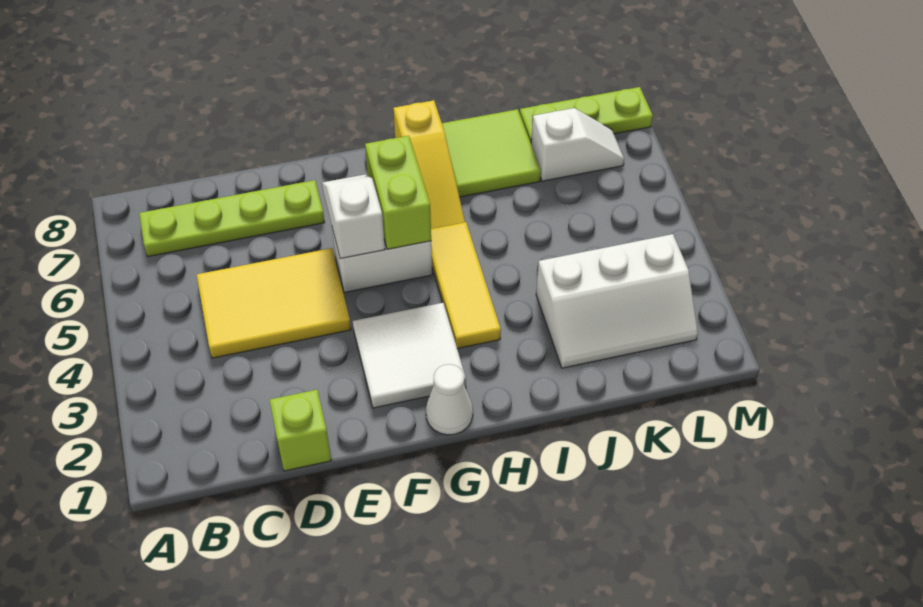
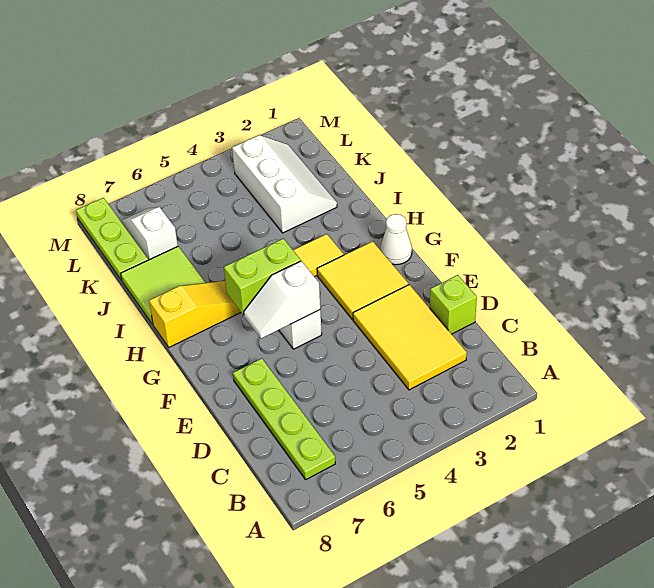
yellow tile C4:E5 level 1 -> yellow tile C2:E3 level 1
white tile F2:G3 level 1 -> yellow tile F2:G3 level 1

